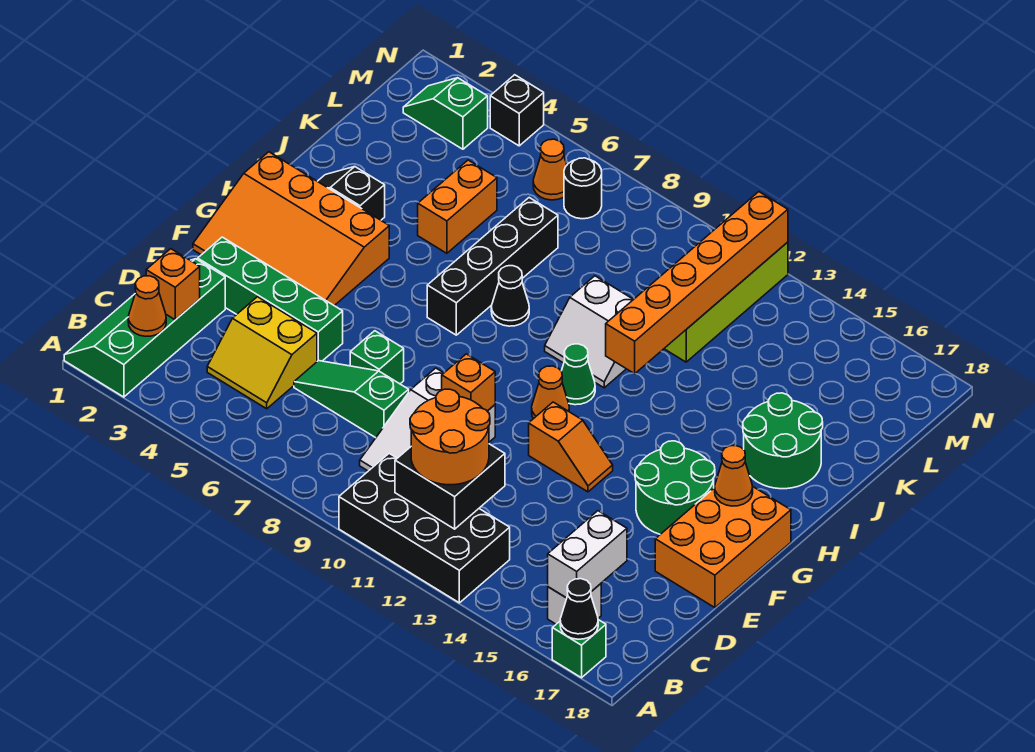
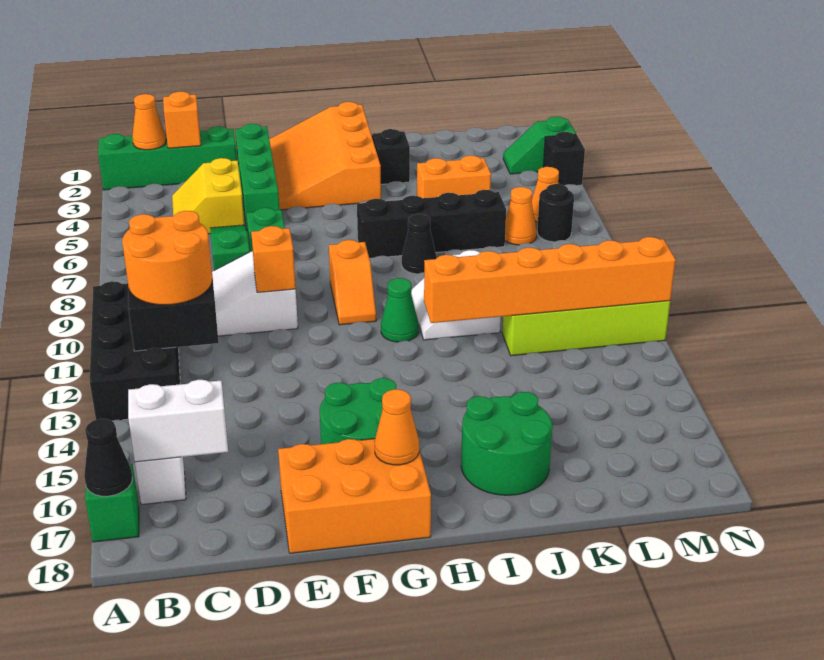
orange slope F12:F13 level 1 top 12 -> orange slope G9:G10 level 1 top 9
orange cone G11 level 1 -> orange cone L7 level 1
green slope M2:M3 level 1 top 3 -> green slope M3:N3 level 1 top N

